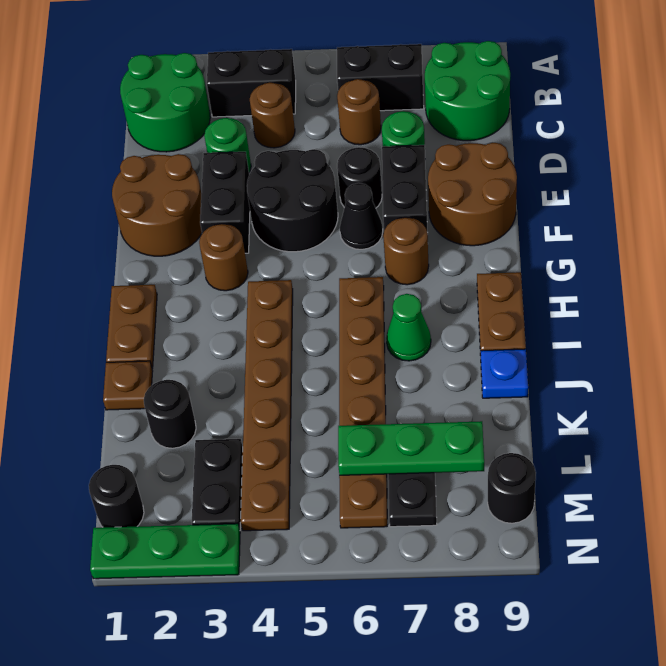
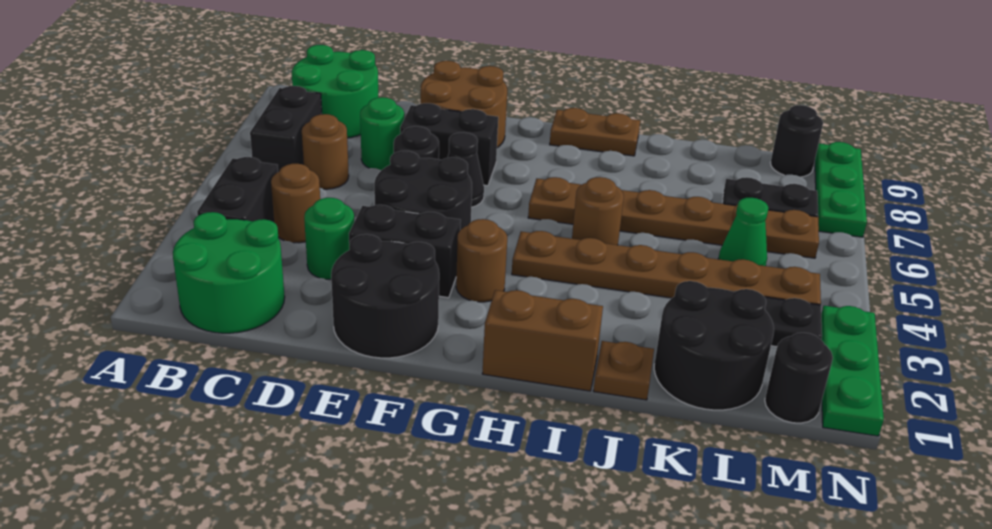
brown round brick E1:F2 level 1 -> black round brick E1:F2 level 1
brown round brick G7 level 1 -> brown round brick I5 level 1
brown plate H1:I1 level 1 -> brown brick H1:I1 level 1
green cone I7 level 1 -> green cone L5 level 1
blue plate J9 level 1 -> none
black round brick K2 level 1 -> black round brick K1:L2 level 1
green plate L6:L8 level 2 -> green plate N7:N9 level 1

